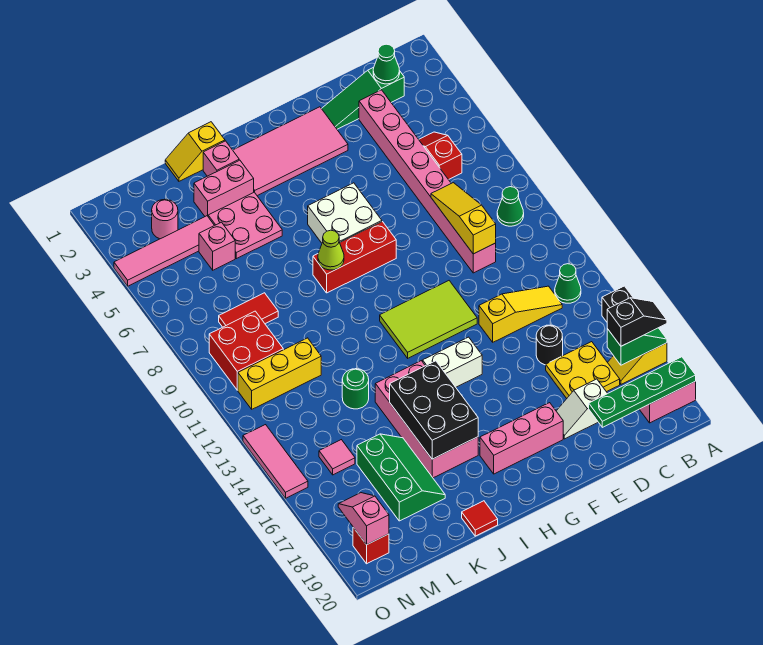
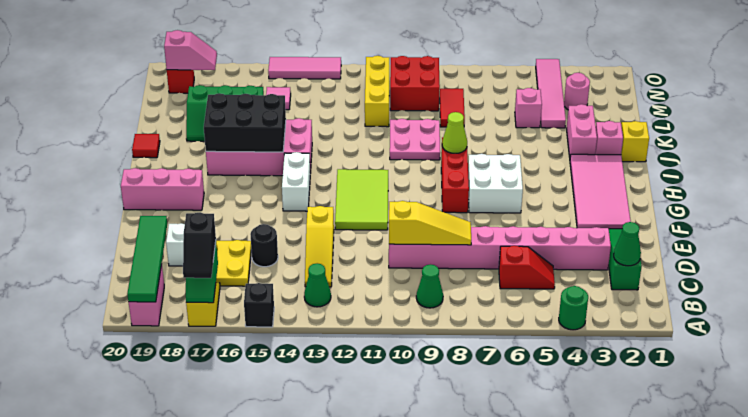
green plate A19:D19 level 2 -> green tile A19:D19 level 2
pink brick F18:H18 level 1 -> pink brick G18:G20 level 1
pink plate J4:K5 level 1 -> pink plate J9:K10 level 1
green round brick K13 level 1 -> green round brick A4 level 1

